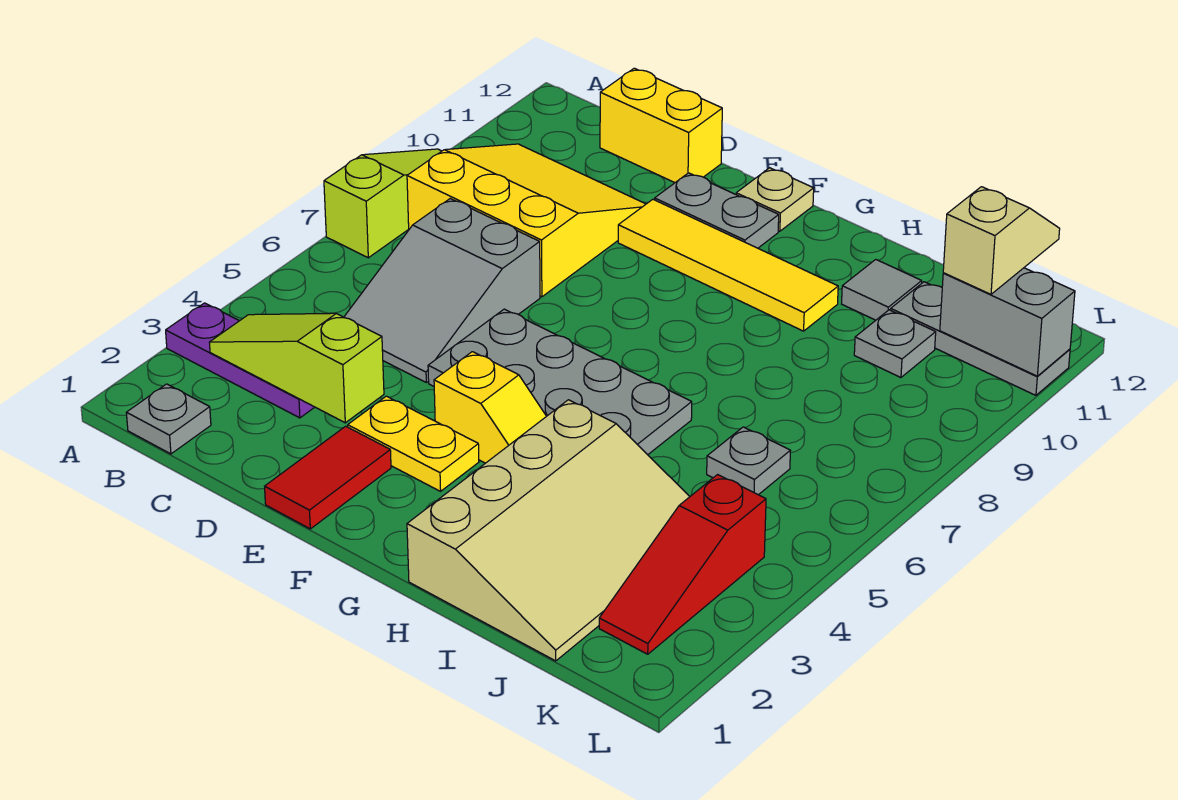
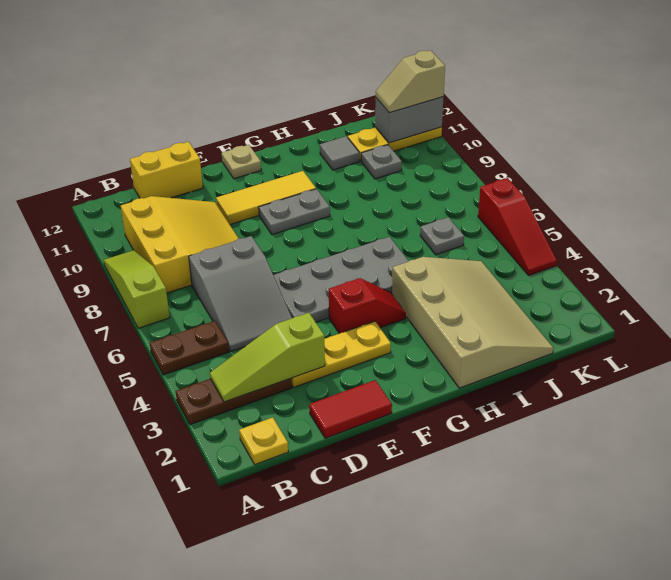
purple plate A3:C3 level 1 -> brown plate A3:C3 level 1
none -> brown plate A5:B5 level 1
grey plate B1 level 1 -> yellow plate B1 level 1
yellow slope B8:D10 level 1 top 8 -> yellow slope B8:D10 level 1 top B
red tile E1:E2 level 1 -> red tile D1:E1 level 1
yellow plate E3:F3 level 1 -> yellow plate D3:F3 level 1
yellow tile E10:H10 level 1 -> yellow tile E10:G10 level 1
grey plate E11:F11 level 1 -> grey plate F9:G9 level 1
yellow slope F4:G4 level 1 top F -> red slope F4:G4 level 1 top F
grey plate J11:L11 level 1 -> yellow plate J11:L11 level 1
red slope K2:K4 level 1 top 4 -> red slope L4:L6 level 1 top 6
tan slope K11:K12 level 3 top 11 -> tan slope K11:L11 level 3 top L

